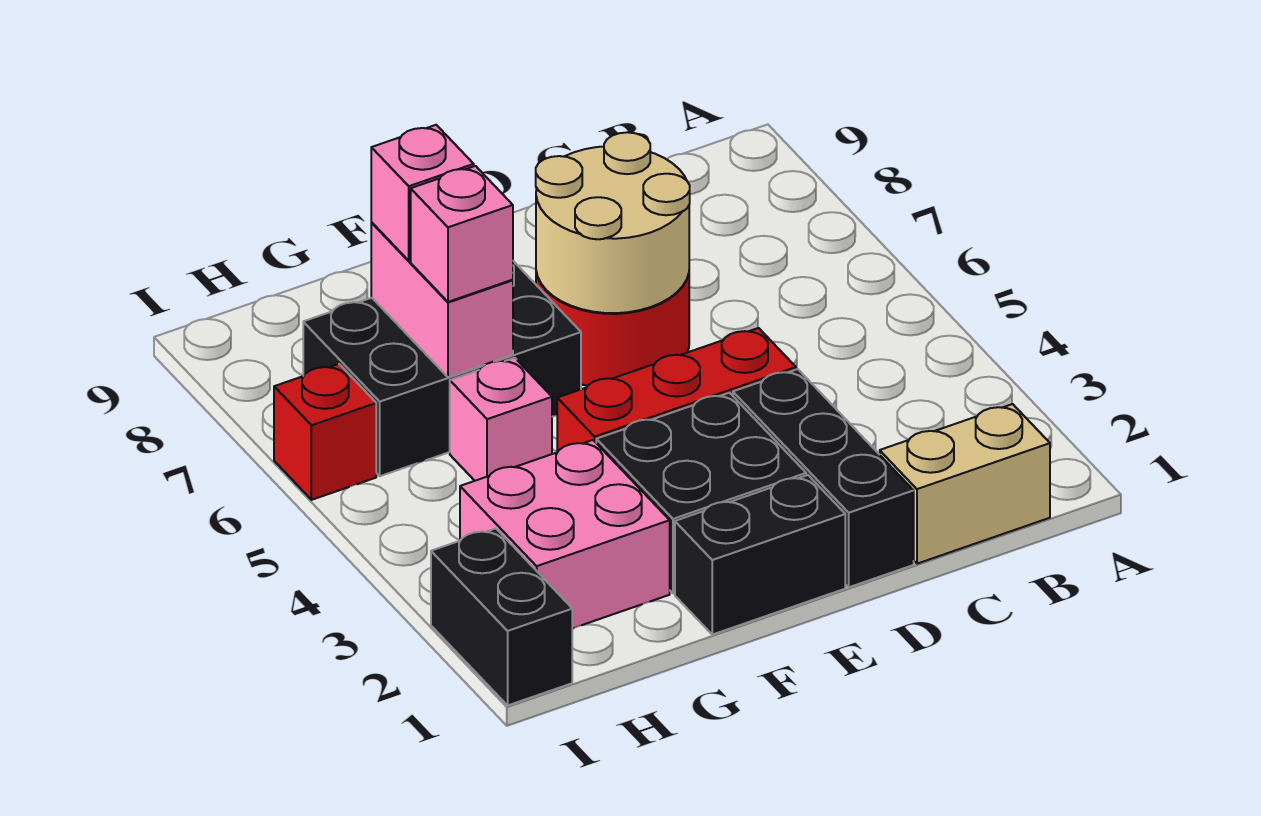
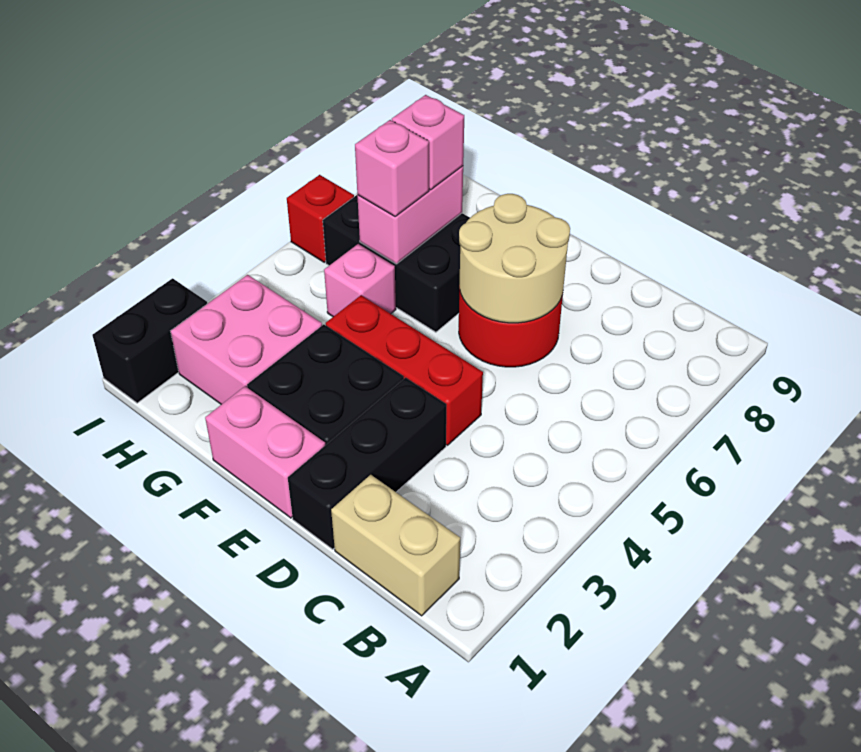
black brick E1:F1 level 1 -> pink brick E1:F1 level 1

